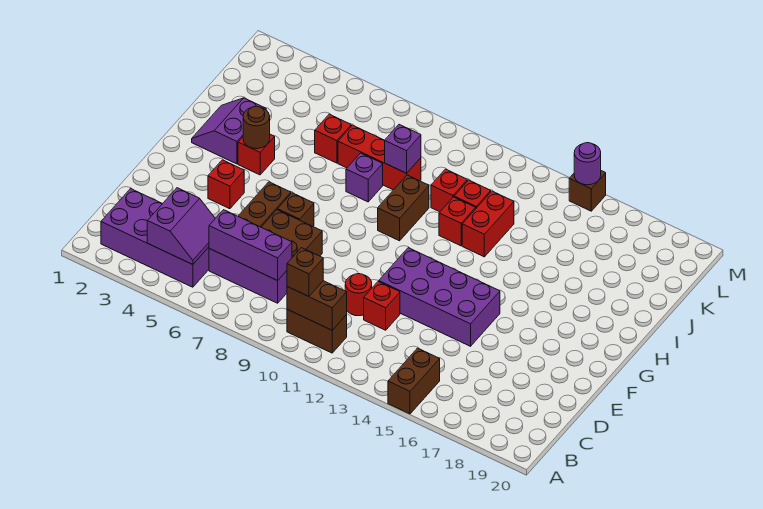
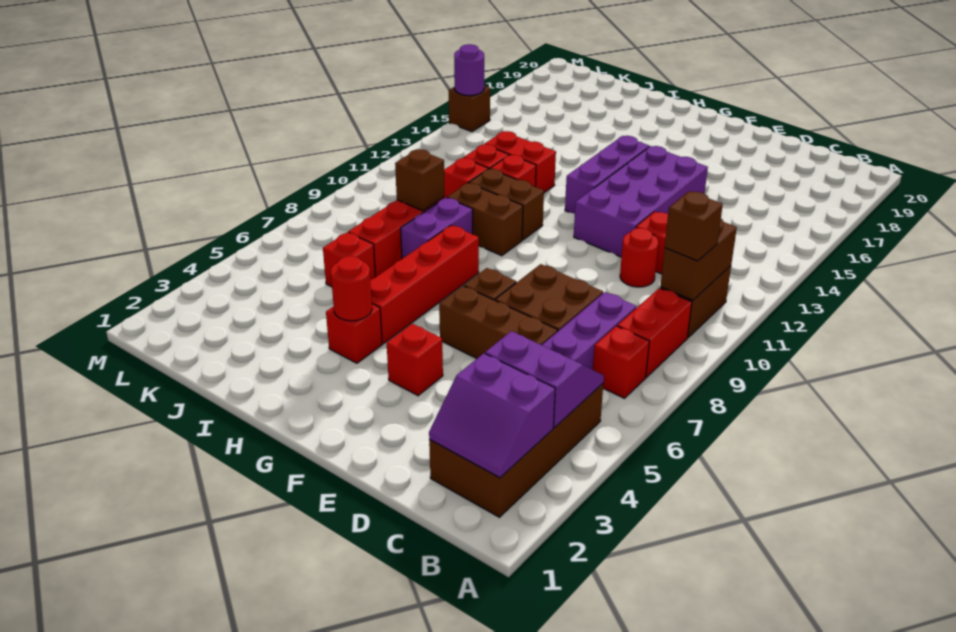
brown brick A15:B15 level 1 -> brown brick H11:I11 level 1
purple brick B2:C5 level 1 -> brown brick B2:C5 level 1
none -> red brick B7 level 1
none -> red brick B8:B9 level 1
purple brick C6:C8 level 2 -> purple brick G13:G15 level 1
purple slope H2:I3 level 1 top 3 -> purple slope B2:C3 level 2 top 3
brown round brick H4 level 2 -> red round brick H4 level 2
none -> red brick H5:H8 level 1
purple brick I8 level 1 -> purple brick I8:I9 level 1
purple brick J9 level 2 -> brown brick J9 level 2

